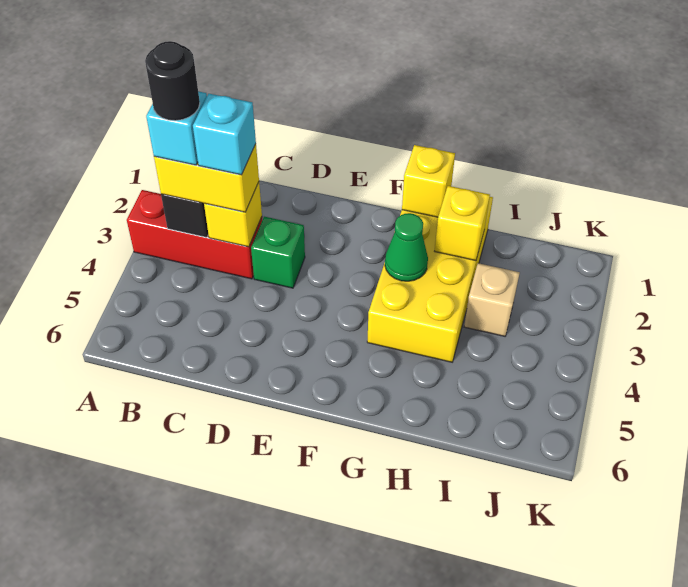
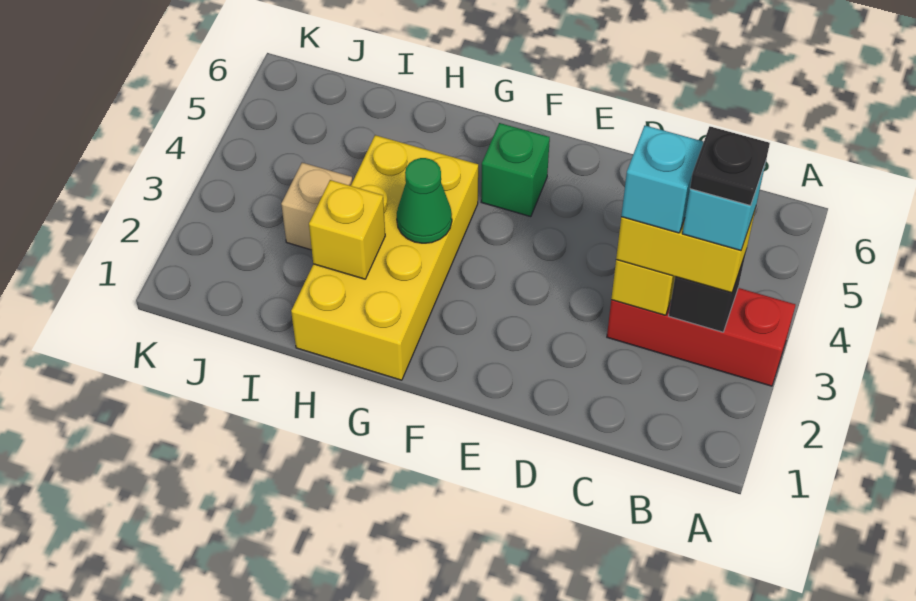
black round brick B3 level 5 -> black plate B3 level 5
green brick D3 level 1 -> green brick F5 level 1
yellow brick G1 level 2 -> none

